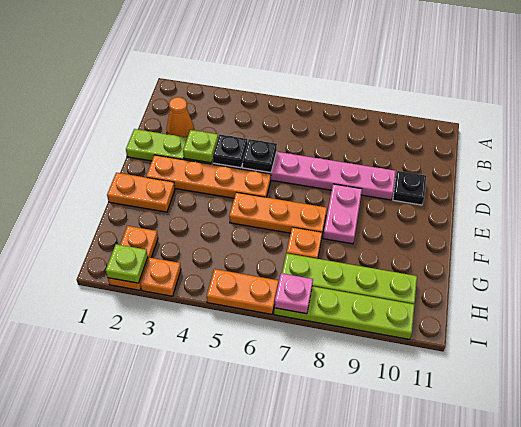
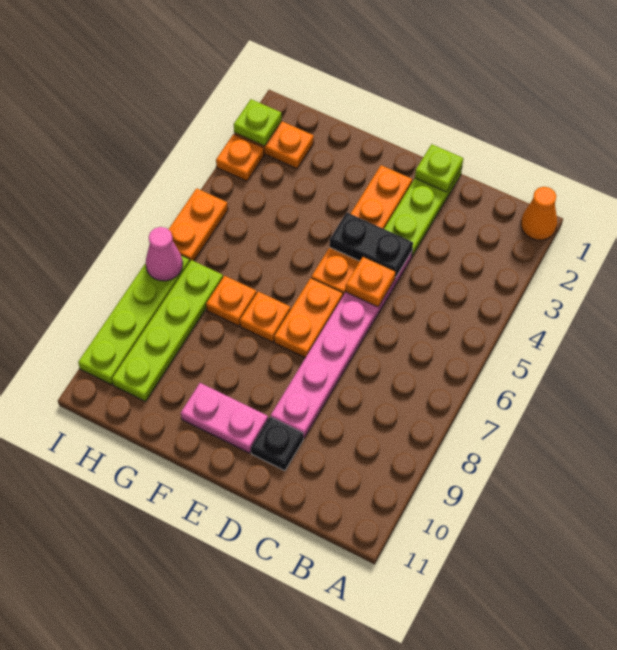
orange cone C2 level 1 -> orange cone A1 level 1
lime plate D3 level 2 -> lime plate D1 level 2
black plate D4 level 2 -> black plate D4:E4 level 2
black plate D5 level 2 -> orange plate D5 level 2
pink plate E8:F8 level 1 -> pink plate E10:F10 level 1
orange plate F1:F2 level 1 -> orange plate E6:E7 level 1
orange plate F5:F7 level 1 -> orange plate F7 level 1
pink plate I7 level 2 -> pink cone I7 level 2

